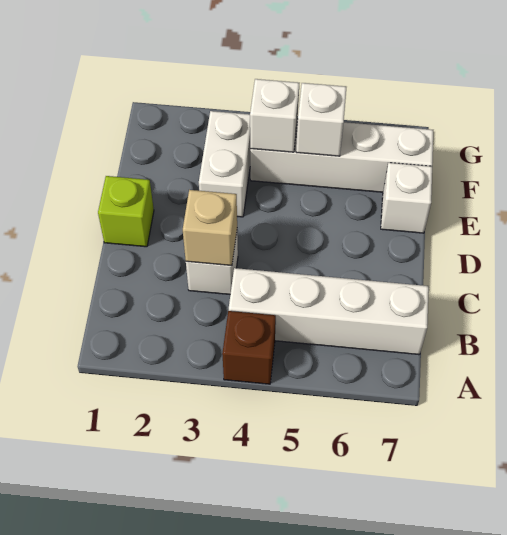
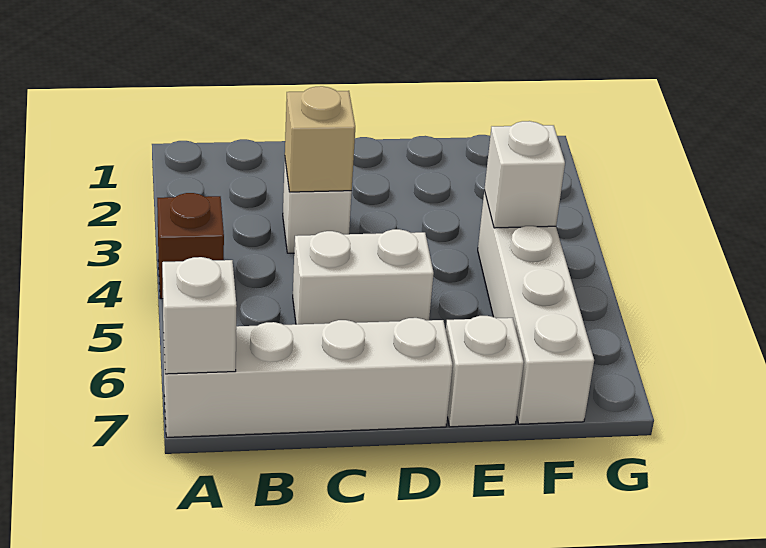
white brick B4:B7 level 1 -> white brick A7:D7 level 1
lime brick D1 level 1 -> none
white brick E3:F3 level 1 -> white brick C5:D5 level 1
white brick F5 level 2 -> white brick A7 level 2

